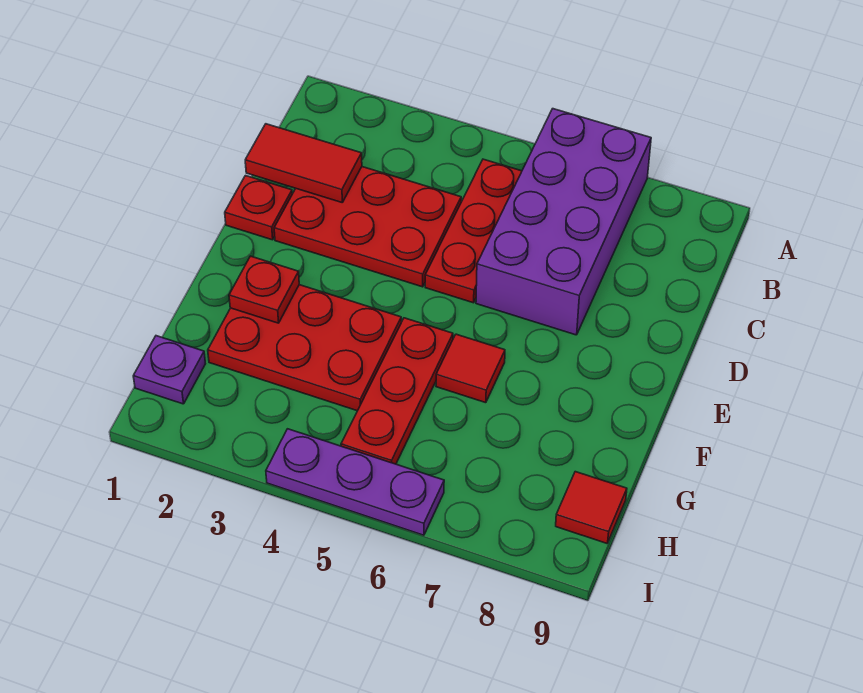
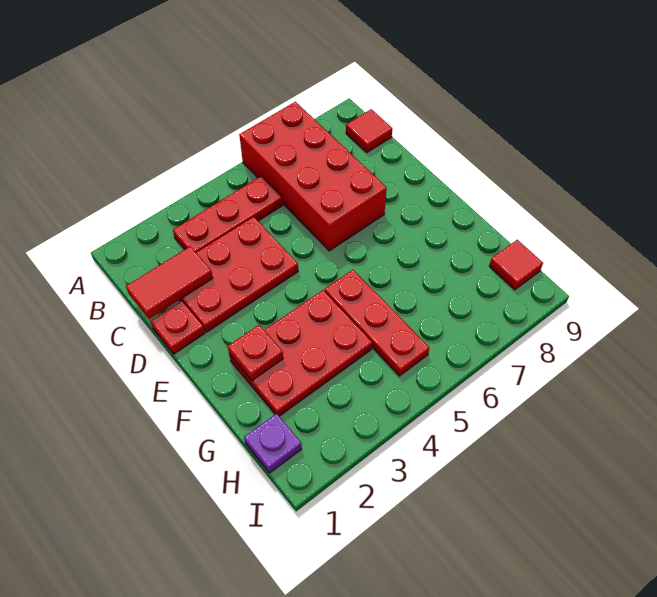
purple brick A6:D7 level 1 -> red brick A6:D7 level 1
red plate B5:D5 level 1 -> red plate B3:B5 level 1
red tile F6 level 1 -> red tile B9 level 1
purple plate I4:I6 level 1 -> none

